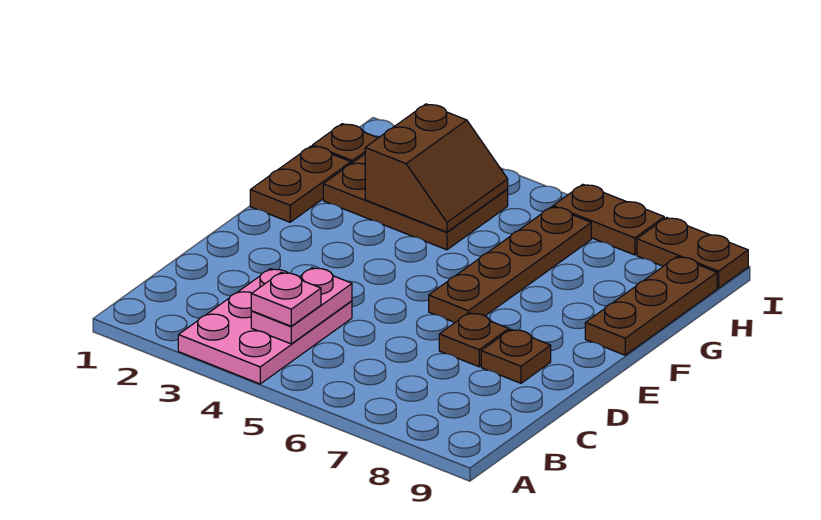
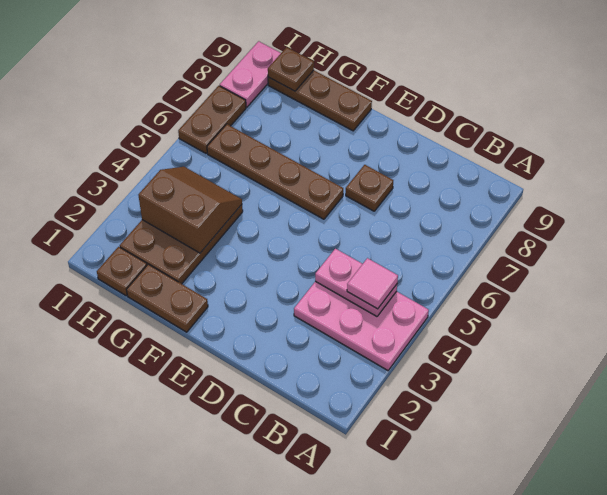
pink plate B4 level 3 -> pink tile B4 level 3
brown plate D8 level 1 -> brown plate H9 level 2
brown plate I8:I9 level 1 -> pink plate I8:I9 level 1

